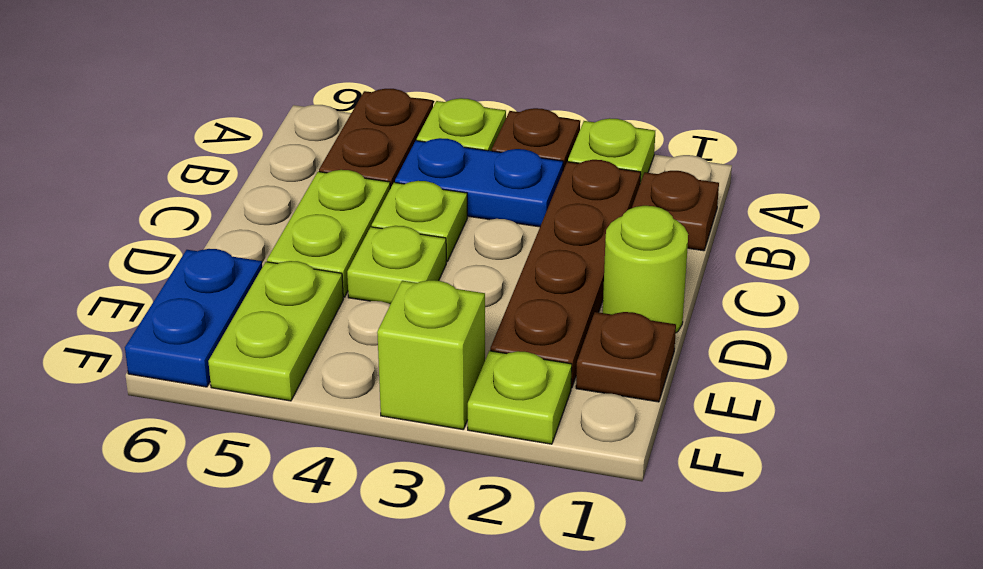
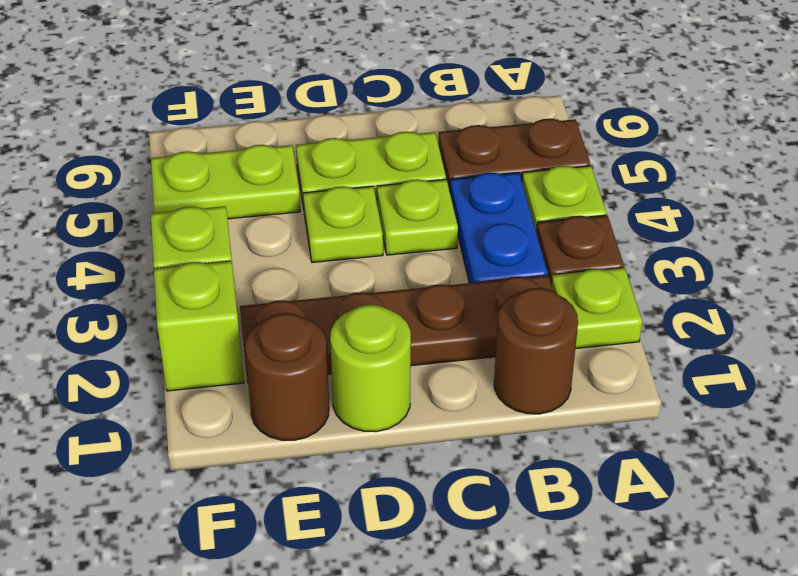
brown plate B1 level 1 -> brown round brick B1 level 1
brown plate E1 level 1 -> brown round brick E1 level 1
blue plate E6:F6 level 1 -> none
lime plate F2 level 1 -> lime brick F2 level 1

